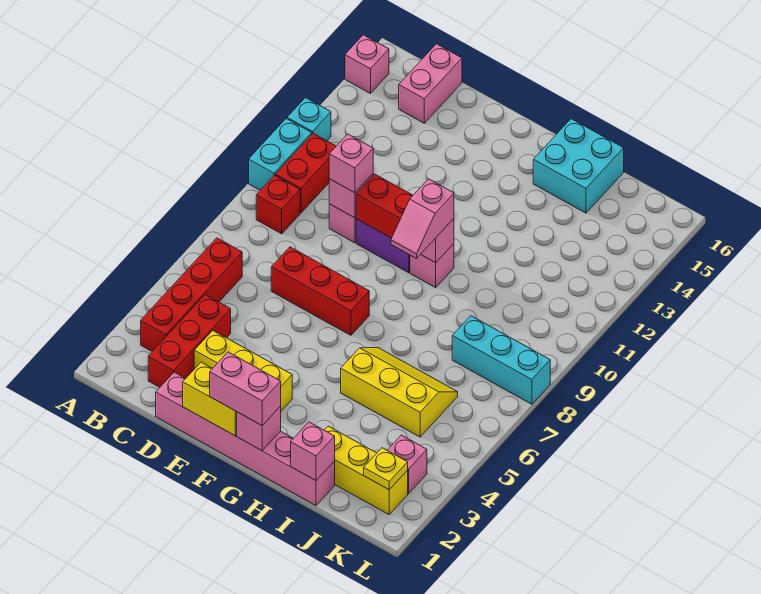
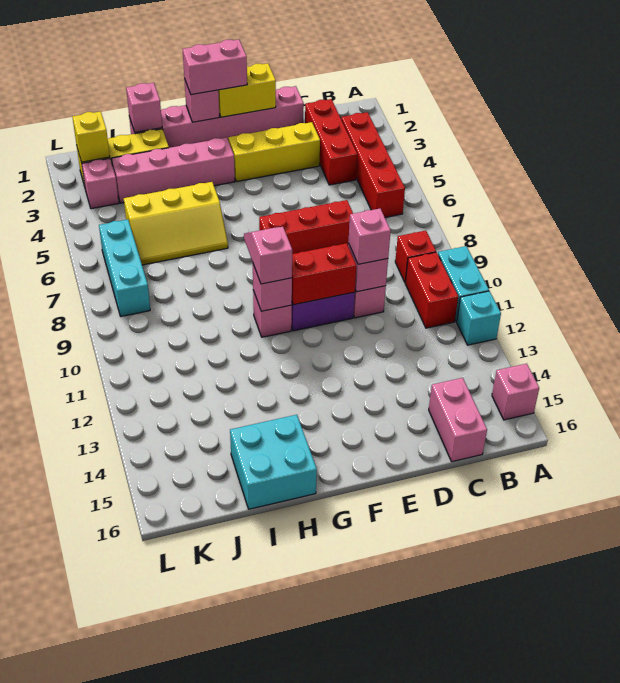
none -> pink brick G3:J3 level 1
cyan brick J8:L8 level 1 -> cyan brick K6:K8 level 1
yellow plate K2 level 2 -> yellow brick K2 level 2

